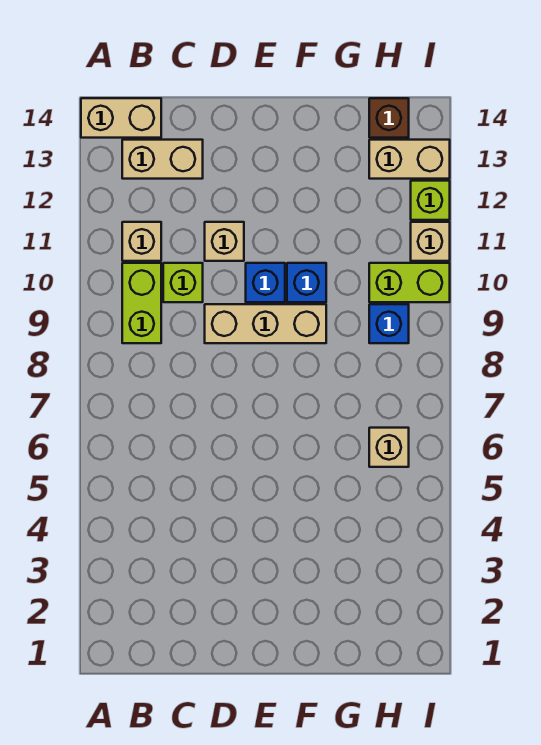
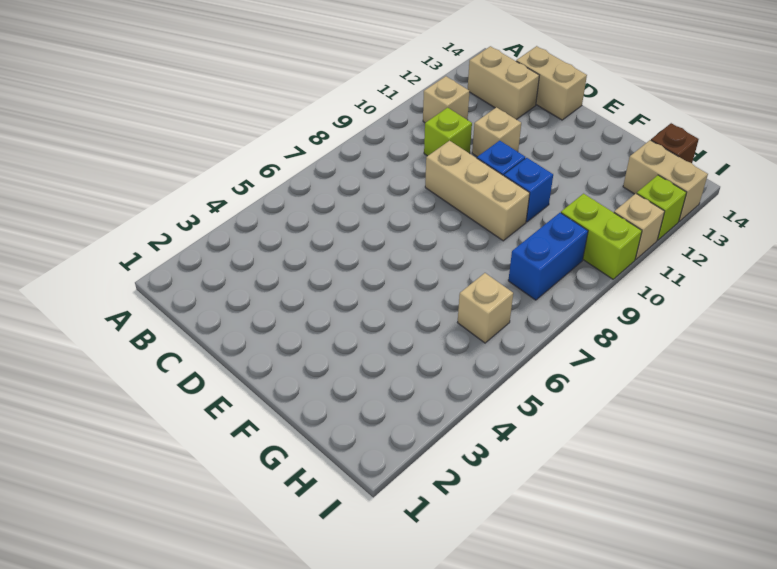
tan brick A14:B14 level 1 -> tan brick C14:D14 level 1
lime brick B9:B10 level 1 -> none
blue brick H9 level 1 -> blue brick H8:H9 level 1

